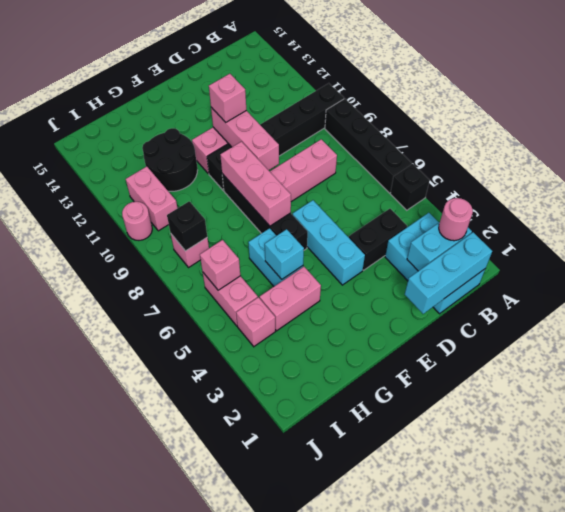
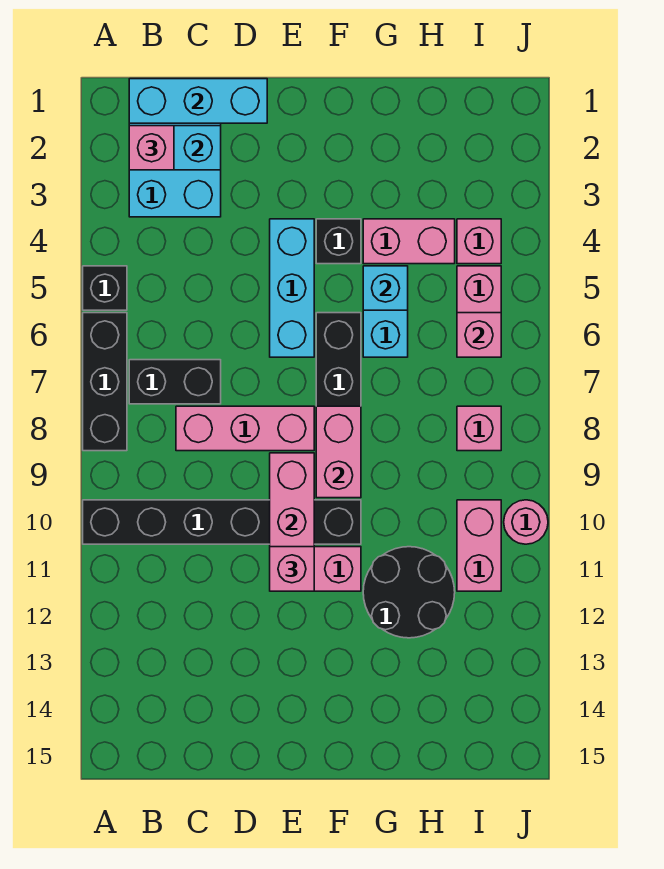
black brick A6:A9 level 1 -> black brick A6:A8 level 1
pink round brick B2 level 3 -> pink brick B2 level 3
black brick C4:D4 level 1 -> black brick B7:C7 level 1
pink brick F7:F9 level 2 -> pink brick F8:F9 level 2
black brick I8 level 2 -> black brick F4 level 1

